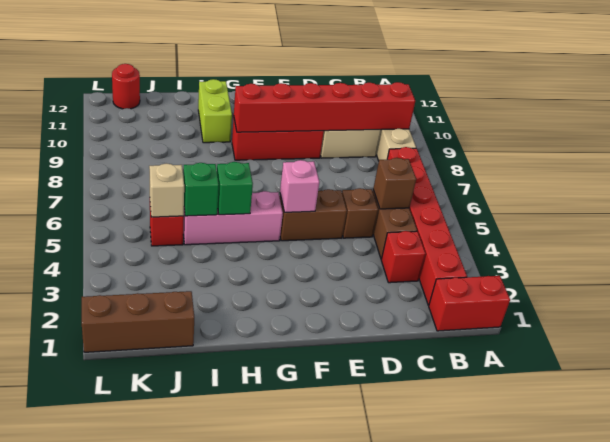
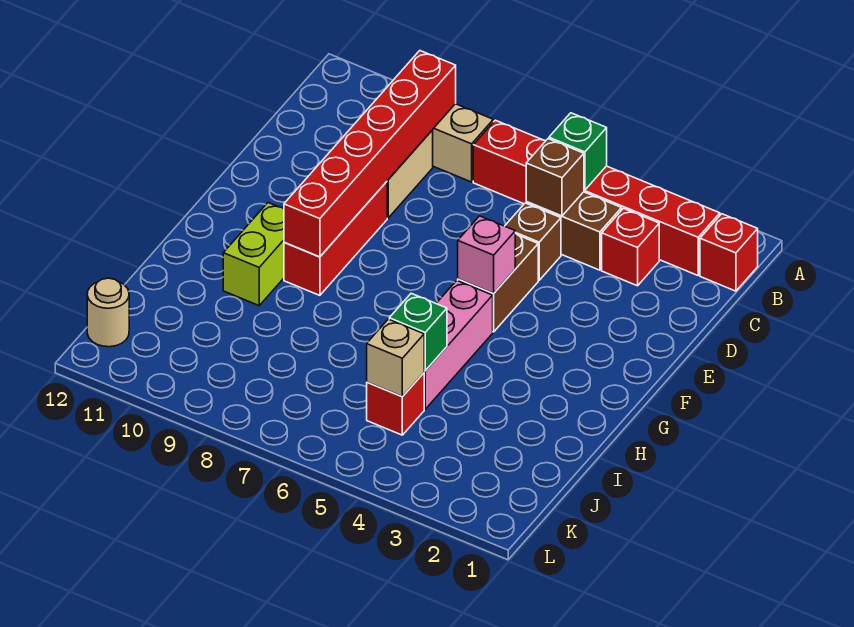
red brick A1:B1 level 1 -> red brick B1 level 1
green brick H5 level 2 -> green brick B5 level 2
lime brick H10:H11 level 1 -> lime brick G10:H10 level 1
brown brick J1:L1 level 1 -> none
red round brick K12 level 1 -> tan round brick K12 level 1

